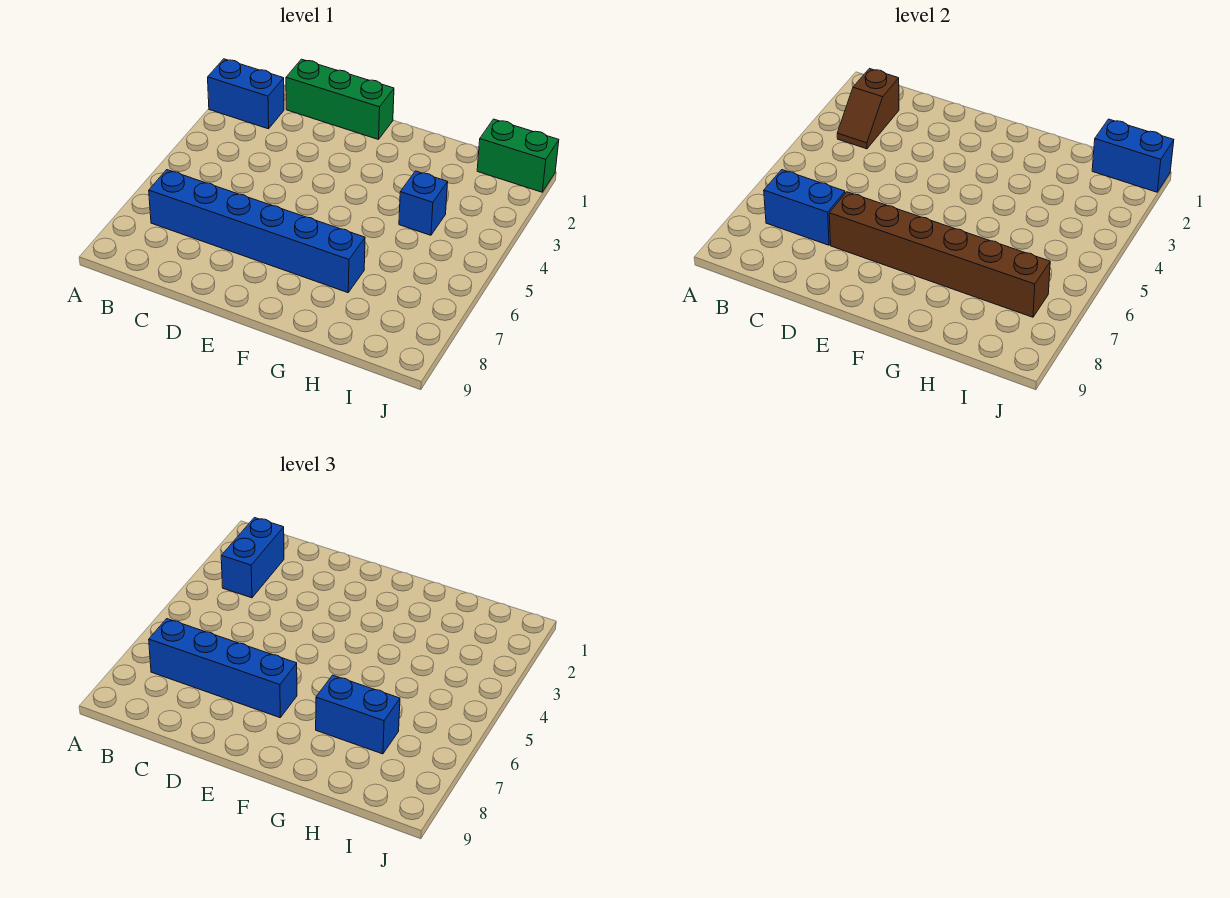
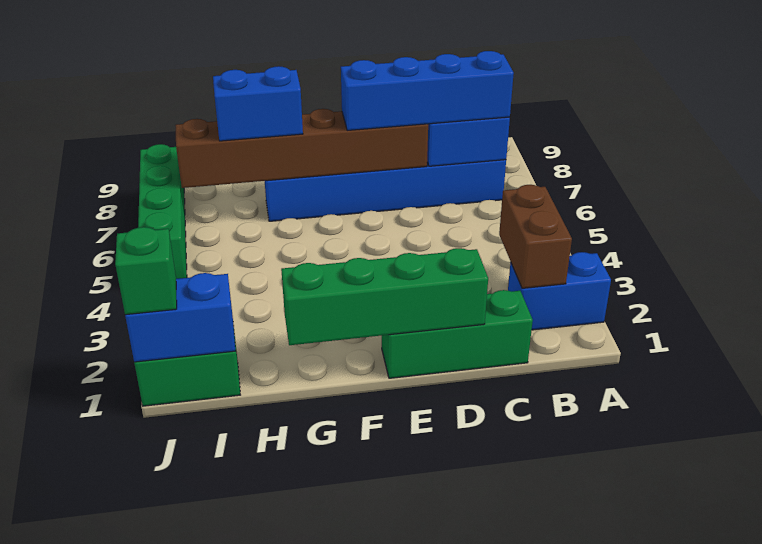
brown slope B2:B3 level 2 top 2 -> brown brick B2:B3 level 2
blue brick B2:B3 level 3 -> none
none -> green brick D1:G1 level 2
blue brick H4 level 1 -> none
none -> green brick J1 level 3
none -> green brick J5:J8 level 1

